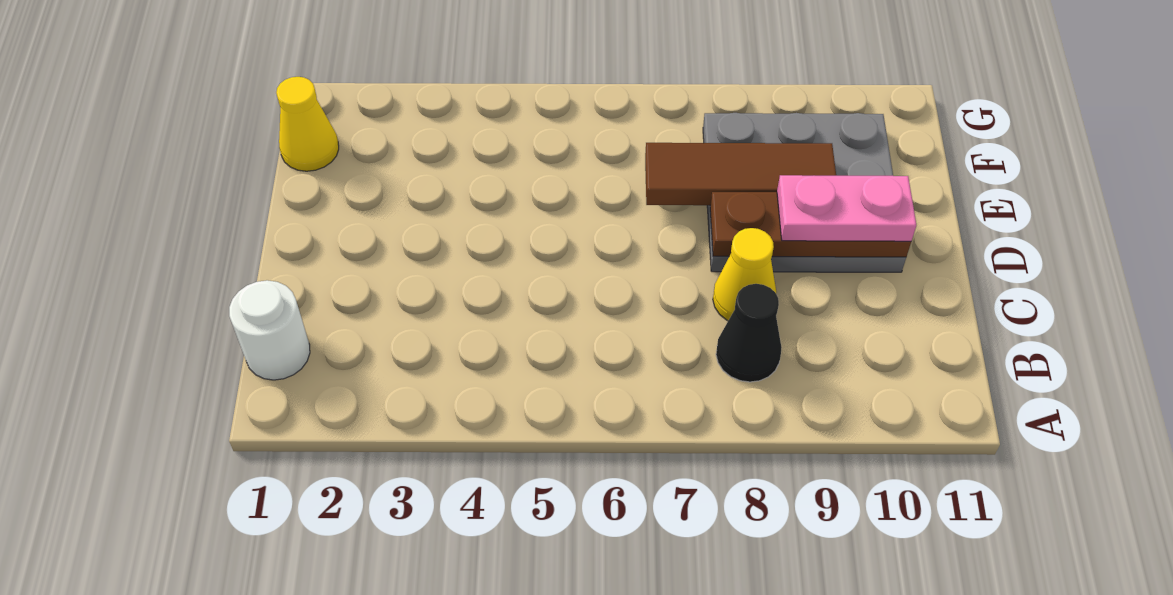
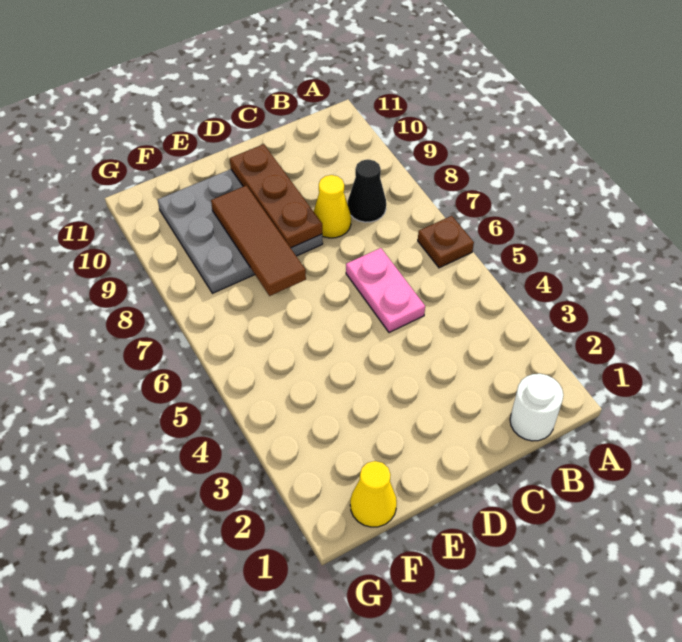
none -> brown plate A6 level 1
pink plate D9:D10 level 3 -> pink plate C5:C6 level 1

